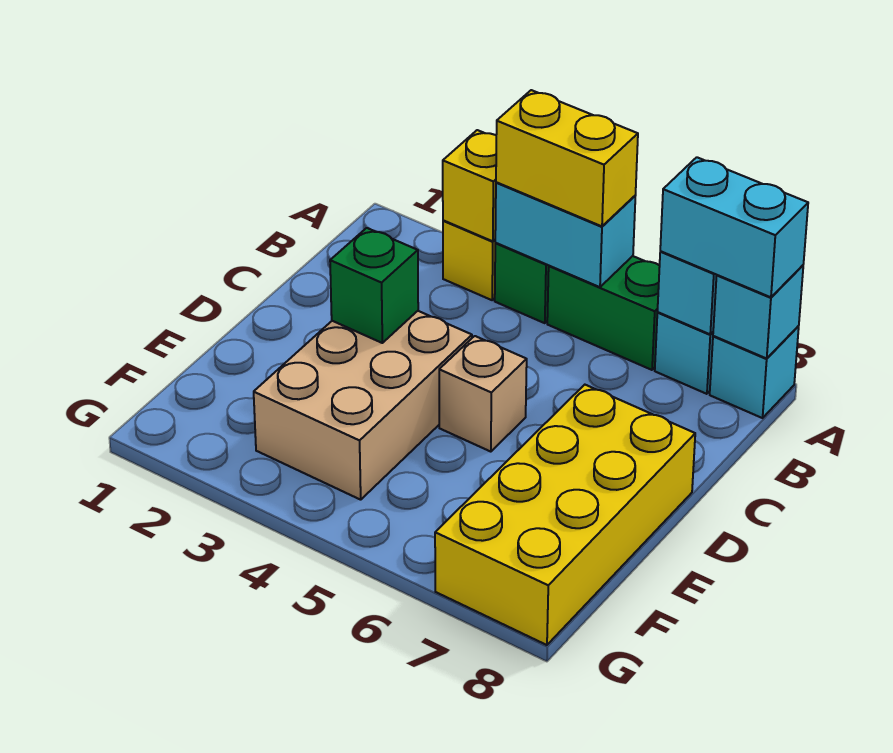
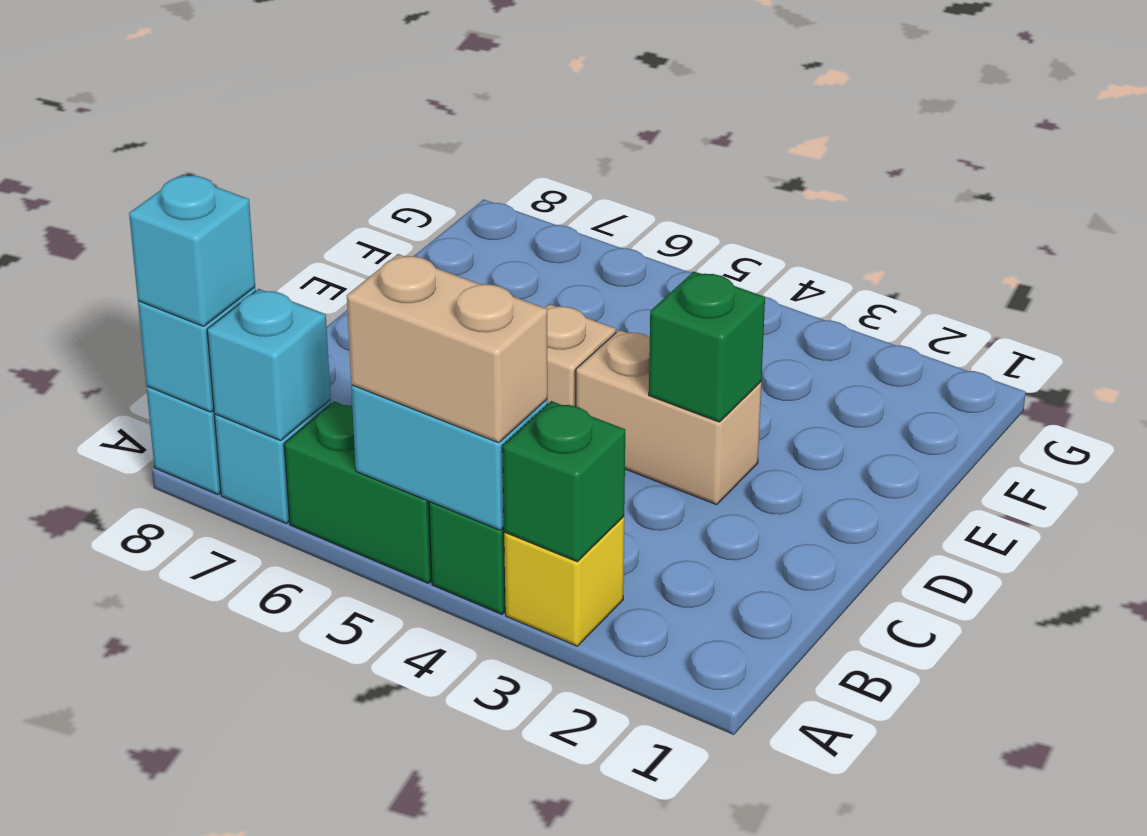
yellow brick A3 level 2 -> green brick A3 level 2
yellow brick A4:A5 level 3 -> tan brick A4:A5 level 3
cyan brick A7:A8 level 3 -> cyan brick A8 level 3
tan brick D3:F4 level 1 -> tan brick D3:D4 level 1
yellow brick D7:G8 level 1 -> none

